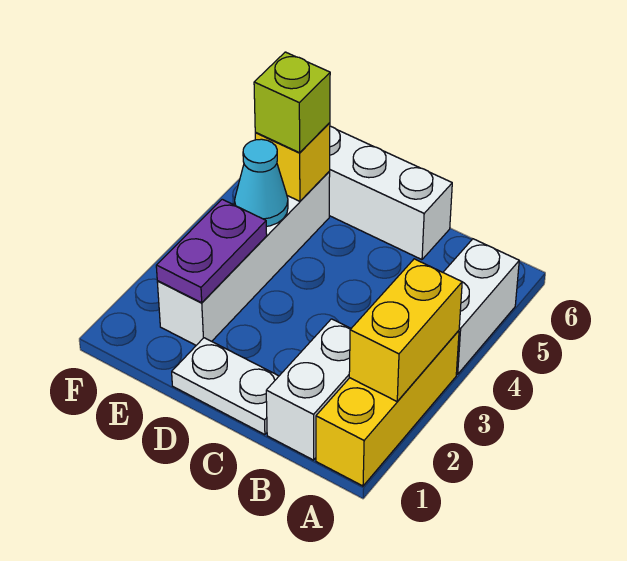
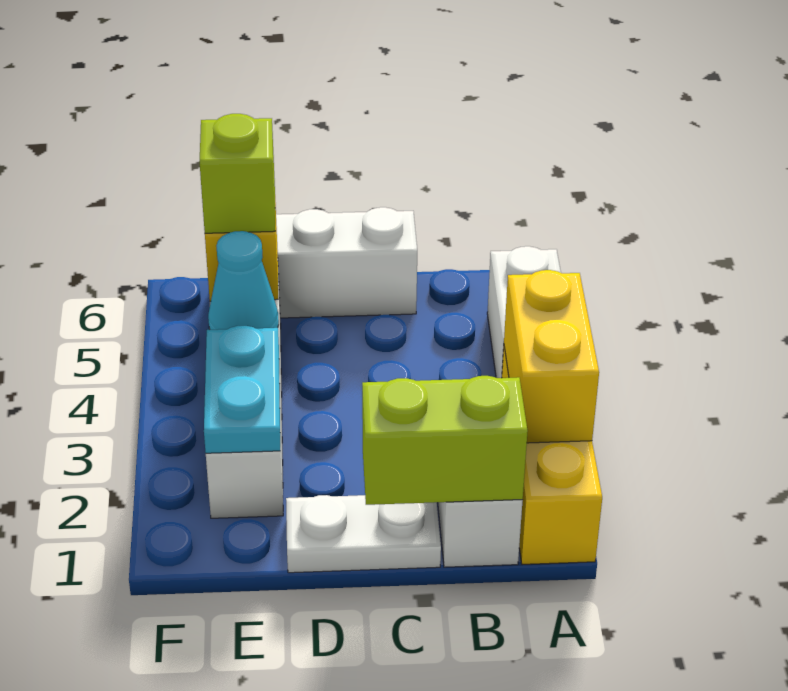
none -> lime brick B1:C1 level 2
purple plate E2:E3 level 2 -> cyan plate E2:E3 level 2

